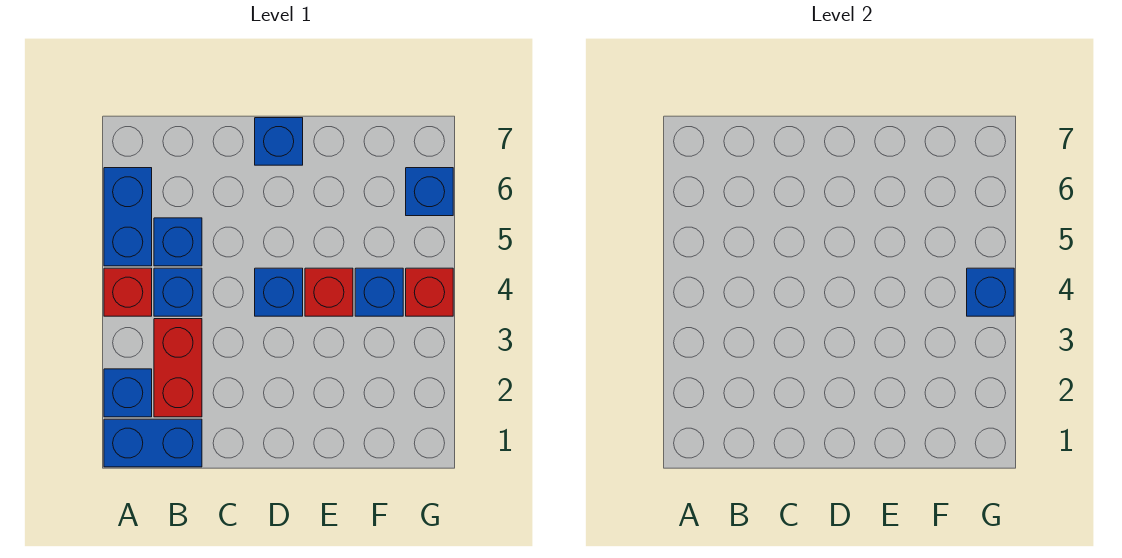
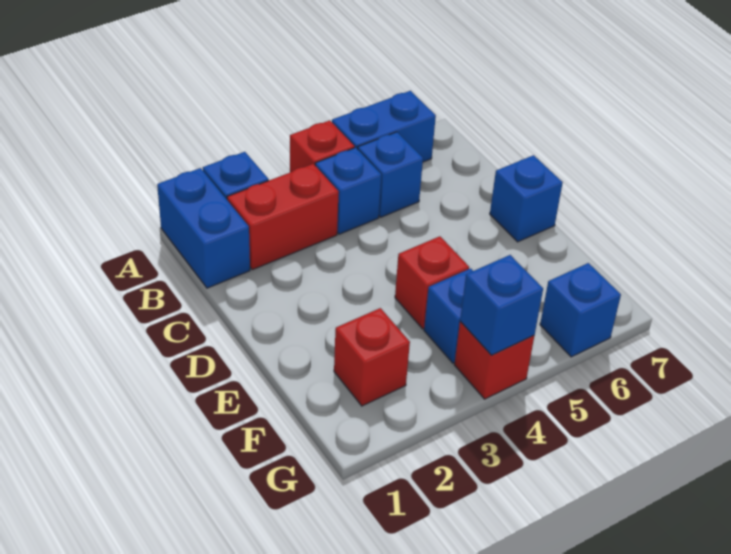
blue brick D4 level 1 -> none
none -> red brick F2 level 1

